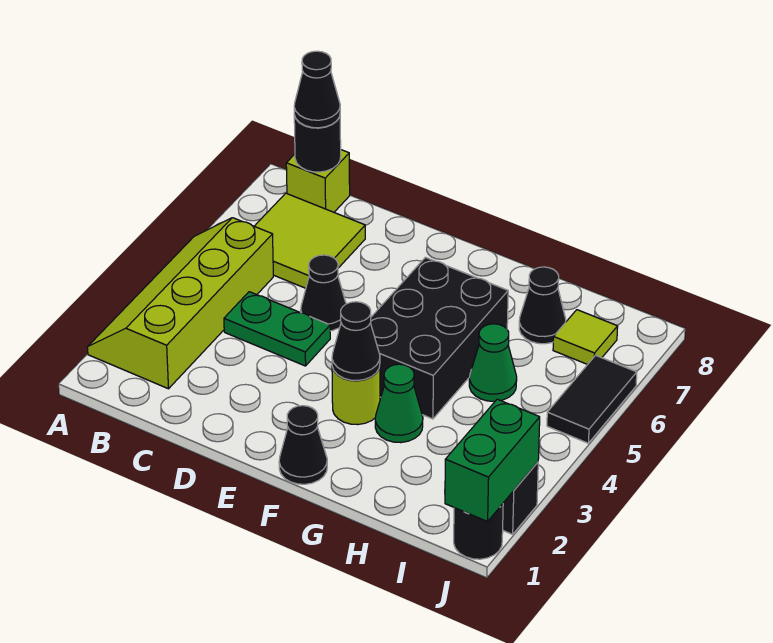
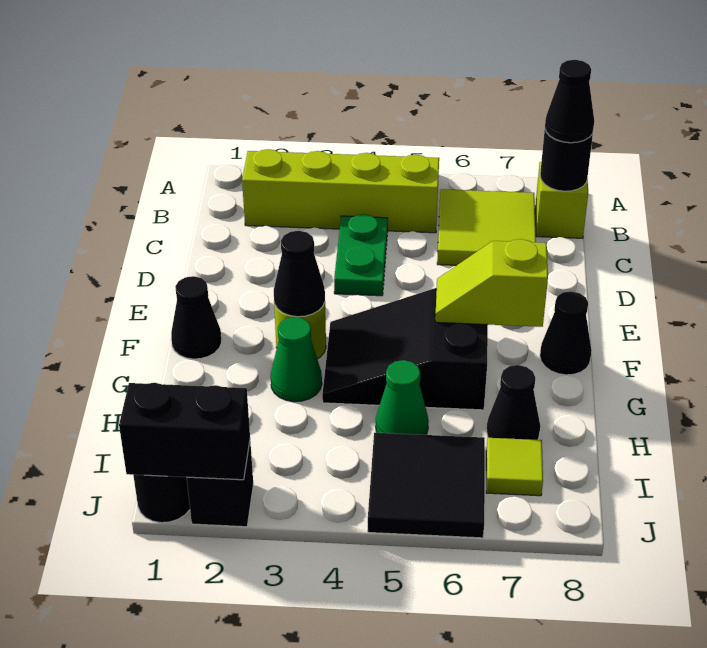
black cone D5 level 1 -> black cone F8 level 1
black brick F4:G6 level 1 -> black slope F4:G6 level 1 top 6
none -> lime slope F6:F7 level 2 top 7
green brick J1:J2 level 2 -> black brick J1:J2 level 2
black tile J5:J6 level 1 -> black tile I5:J6 level 1

